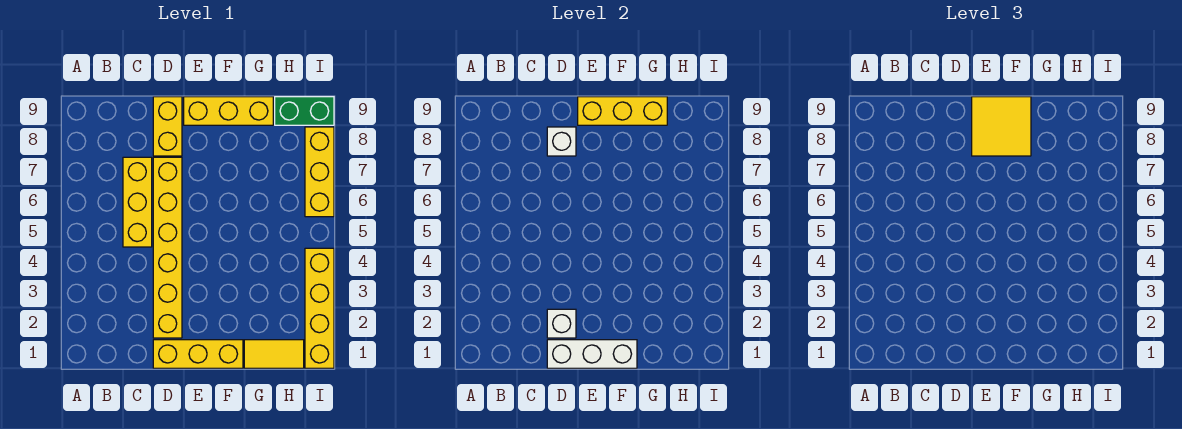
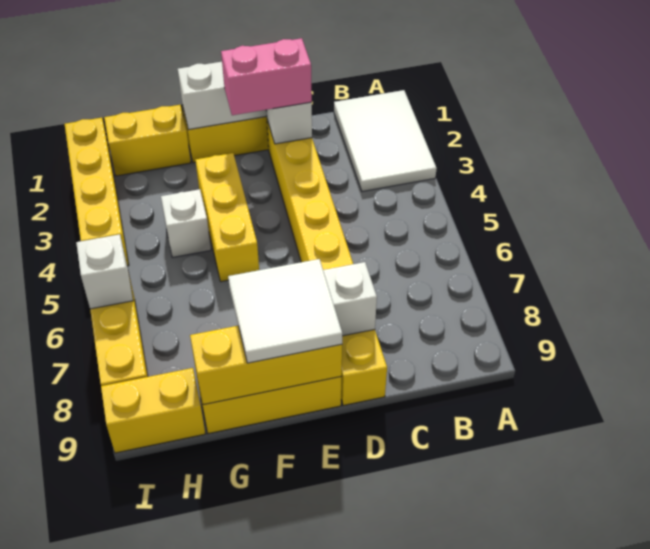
none -> white tile A1:B3 level 1
yellow brick C5:C7 level 1 -> yellow brick F3:F5 level 1
none -> pink brick D2:E2 level 3
yellow tile E8:F9 level 3 -> white tile E8:F9 level 3
yellow tile G1:H1 level 1 -> yellow brick G1:H1 level 1
none -> white brick G4 level 1
green brick H9:I9 level 1 -> yellow brick H9:I9 level 1
none -> white brick I6 level 2

